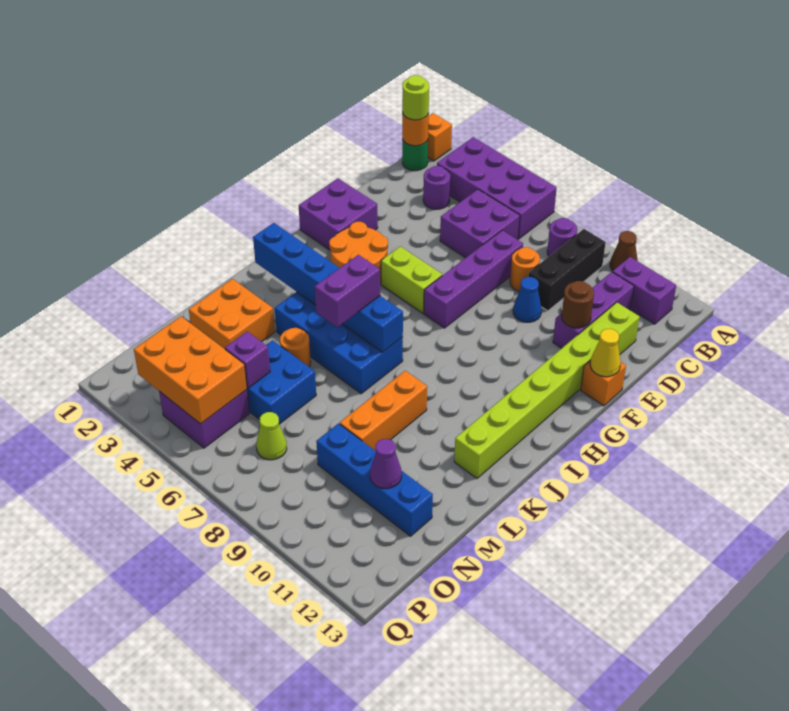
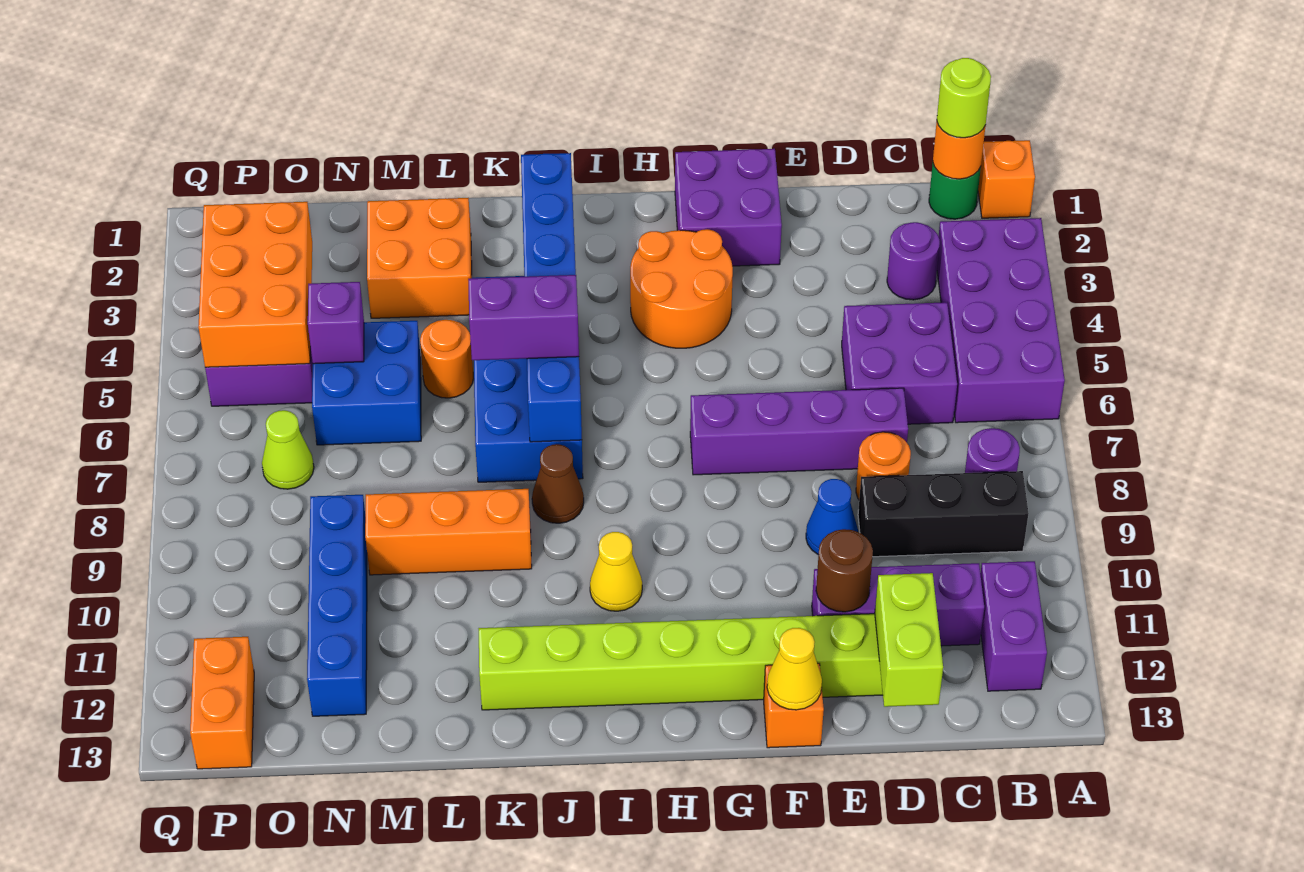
brown cone A10 level 1 -> brown cone J8 level 1
lime brick G5:G6 level 1 -> lime brick D12:D13 level 2
none -> yellow cone I10 level 1
purple cone N11 level 2 -> none
none -> orange brick P12:P13 level 1

